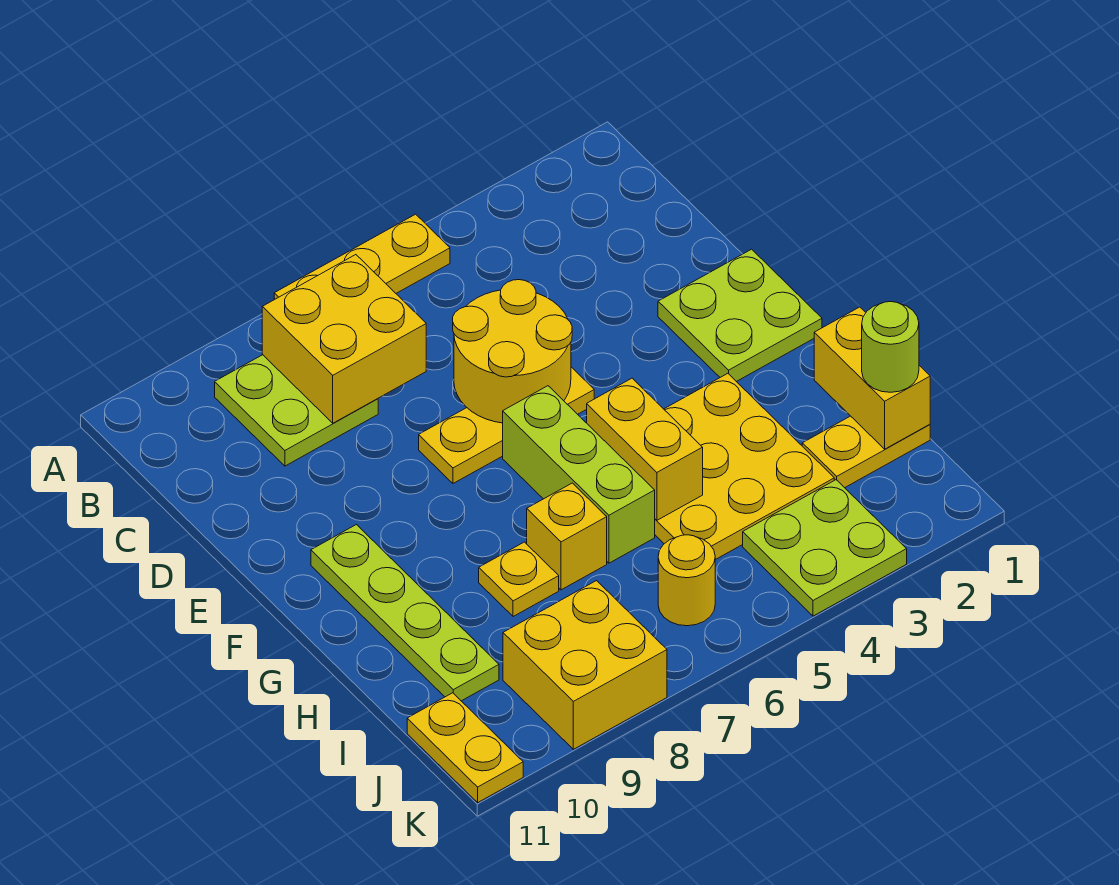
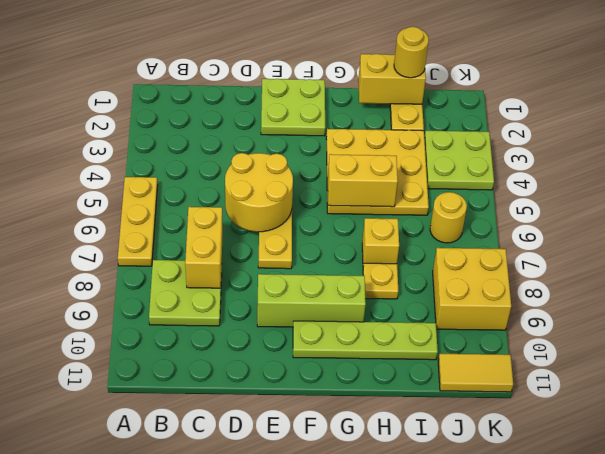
yellow brick B7:C8 level 2 -> yellow brick C7:C8 level 2
lime brick F6:H6 level 1 -> lime brick E9:G9 level 1
lime round brick I1 level 3 -> yellow round brick I1 level 3
yellow plate J11:K11 level 1 -> yellow tile J11:K11 level 1

